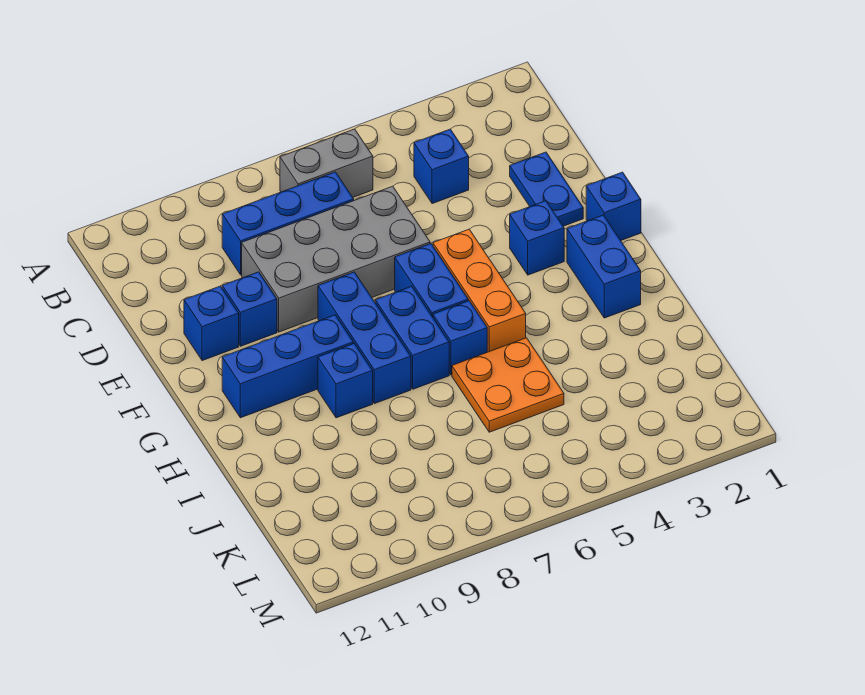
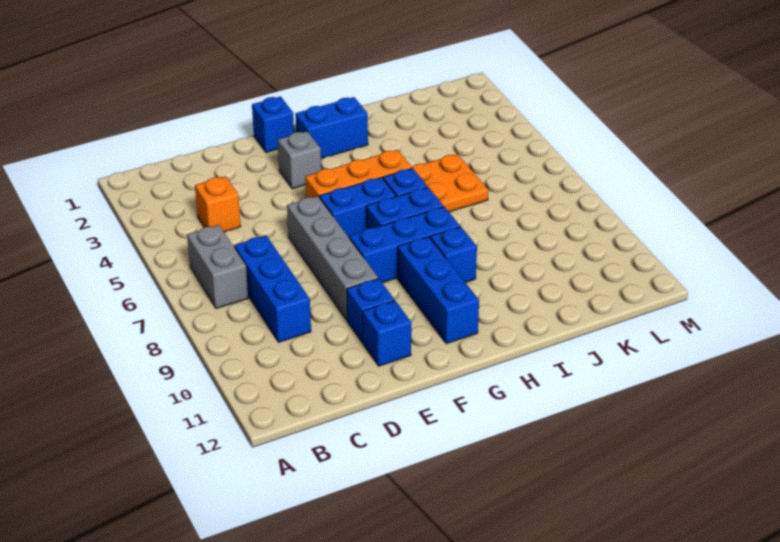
blue brick C4 level 1 -> orange brick C4 level 1
blue plate D2:E2 level 1 -> none
grey brick D6:E9 level 1 -> grey brick E6:E9 level 1
blue brick F3 level 1 -> grey brick F3 level 1

